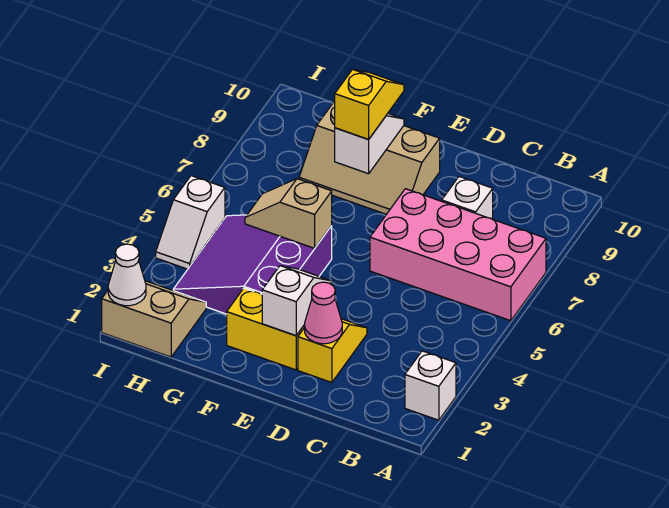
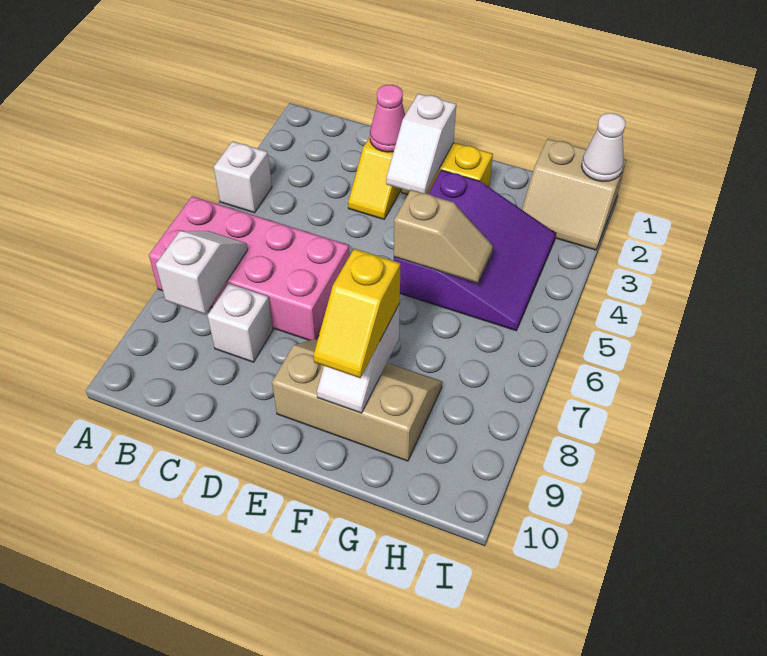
white brick A2 level 1 -> white brick A4 level 1
white slope I4:I5 level 1 top 5 -> white slope B7:B8 level 2 top 8

